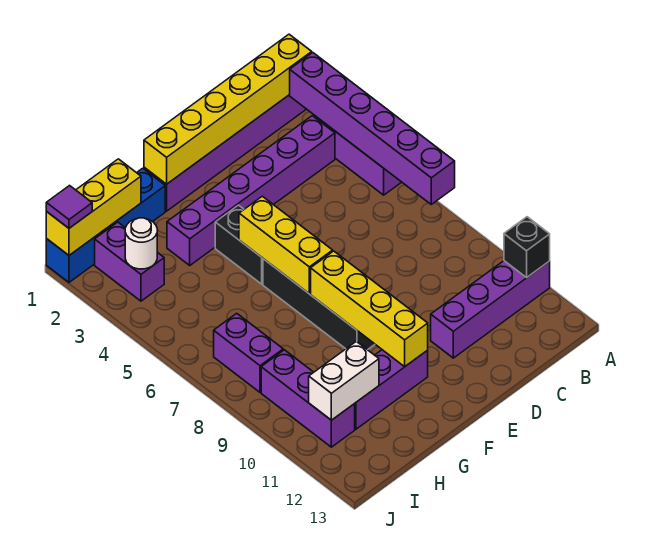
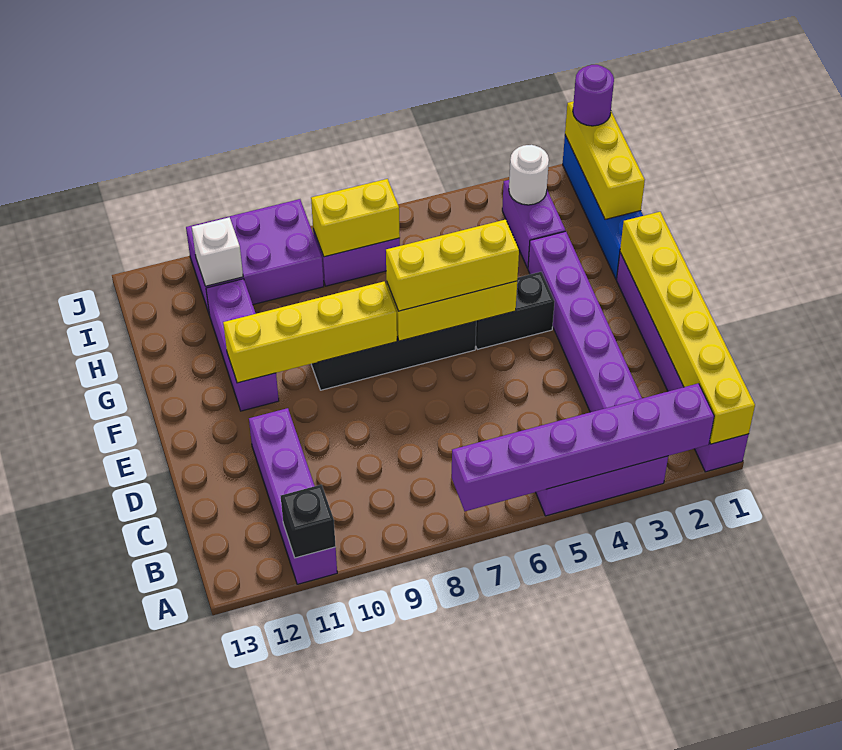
none -> yellow brick F5:F7 level 3
white brick H11:I11 level 2 -> white brick I11 level 2
purple brick I2:I3 level 1 -> purple brick H3:I3 level 1
none -> yellow brick I7:I8 level 2
purple brick I9:I11 level 1 -> purple brick I9:J11 level 1
purple tile J1 level 3 -> purple round brick J1 level 3

